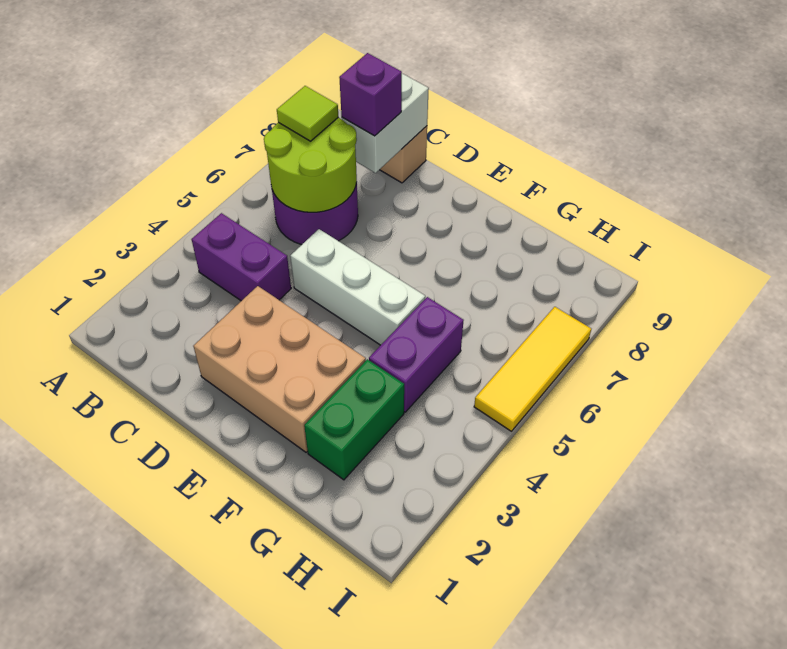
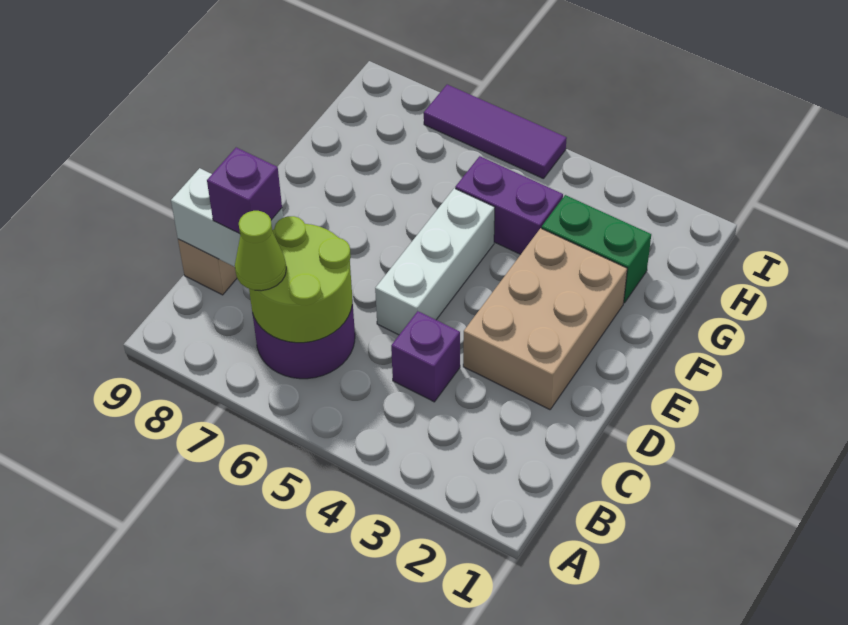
purple brick B4:C4 level 1 -> purple brick C4 level 1
lime tile B7 level 3 -> lime cone B7 level 3
yellow tile I5:I7 level 1 -> purple tile I5:I7 level 1

